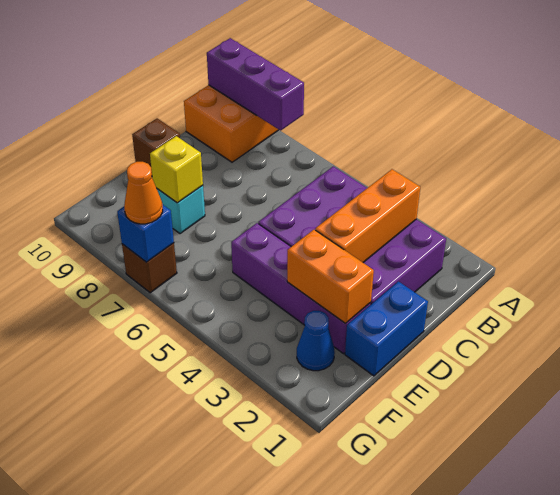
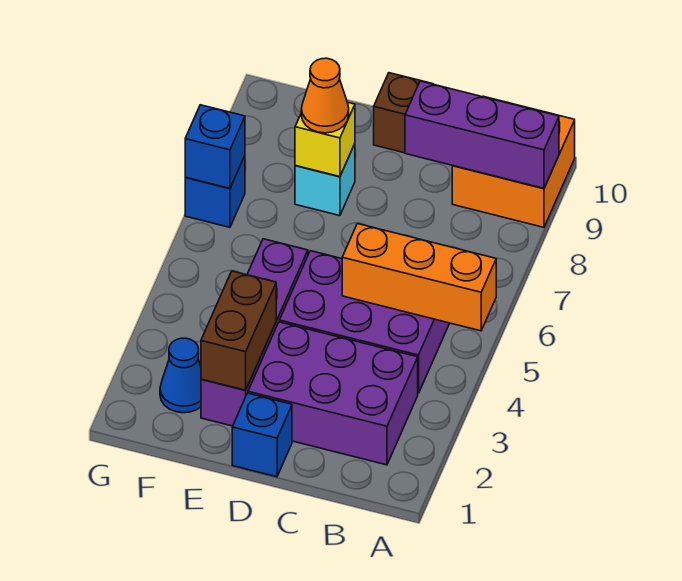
purple brick A8:A10 level 2 -> purple brick A9:C9 level 2
orange brick B3:D3 level 2 -> orange brick A5:C5 level 2
blue brick D1:E1 level 1 -> blue brick D1 level 1
orange brick E2:E3 level 2 -> brown brick E2:E3 level 2
brown brick G7 level 1 -> blue brick G7 level 1
orange cone G7 level 3 -> orange cone E8 level 3

